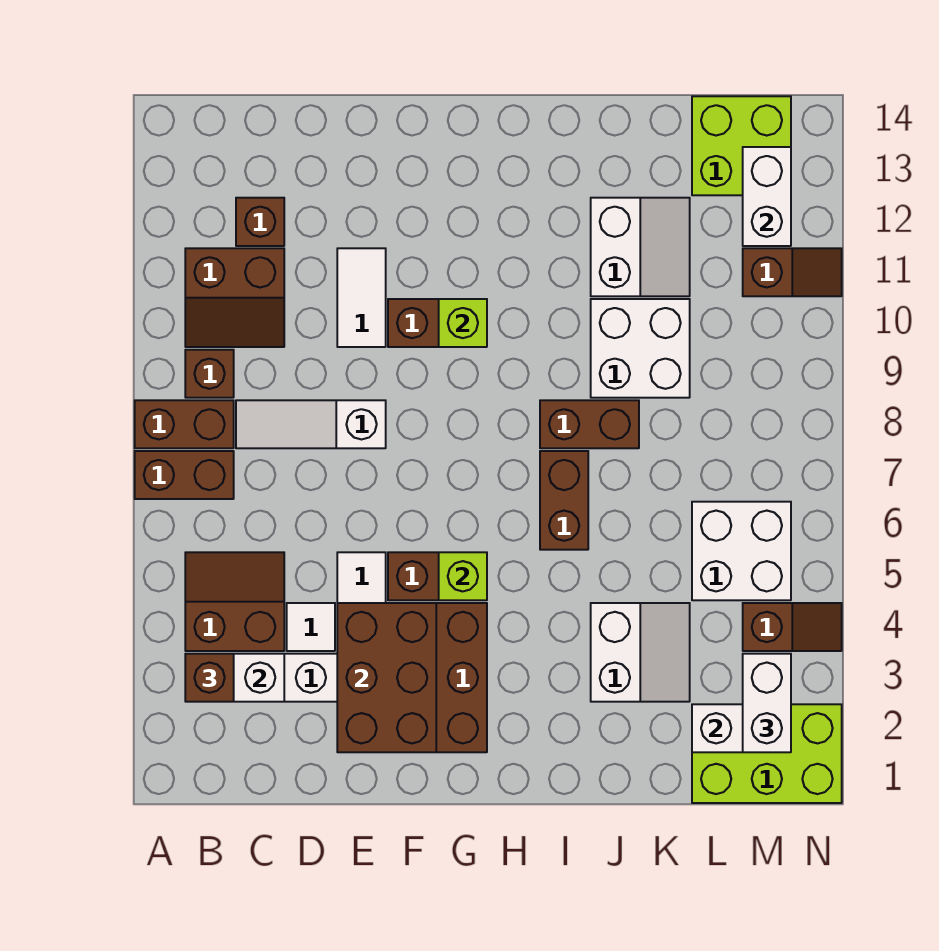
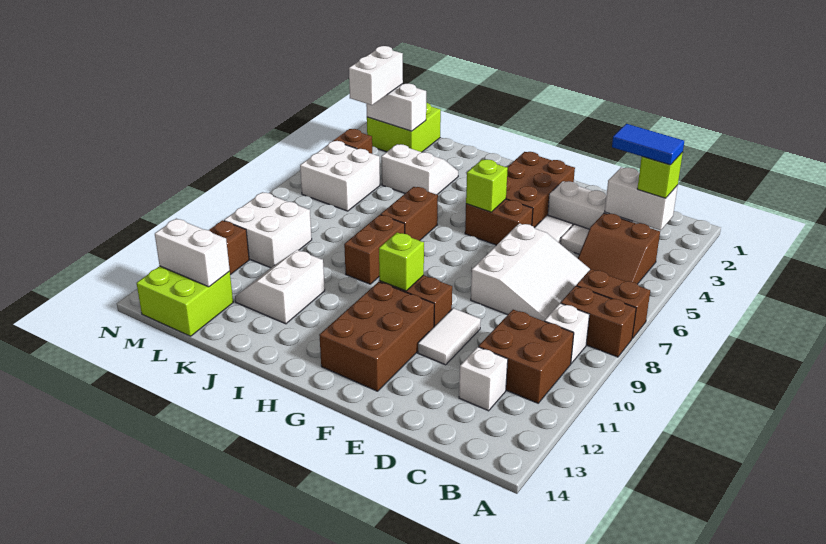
brown brick B3 level 3 -> lime brick B3 level 3
none -> blue tile B3:C3 level 4
brown brick B9 level 1 -> white brick B9 level 1
brown slope B10:C11 level 1 top 11 -> brown brick B10:C11 level 1
white slope C8:E8 level 1 top E -> white slope C6:E8 level 1 top E
brown brick C12 level 1 -> white brick C12 level 1
brown brick E2:F4 level 2 -> brown brick F11:G13 level 1
brown brick I8:J8 level 1 -> brown brick I8:I9 level 1
white slope J3:K4 level 1 top J -> white slope J3:K4 level 1 top 4
white brick J9:K10 level 1 -> white brick L9:M10 level 1
lime brick L1:N2 level 1 -> lime brick L1:M2 level 1
white brick M12:M13 level 2 -> white brick L13:M13 level 2

